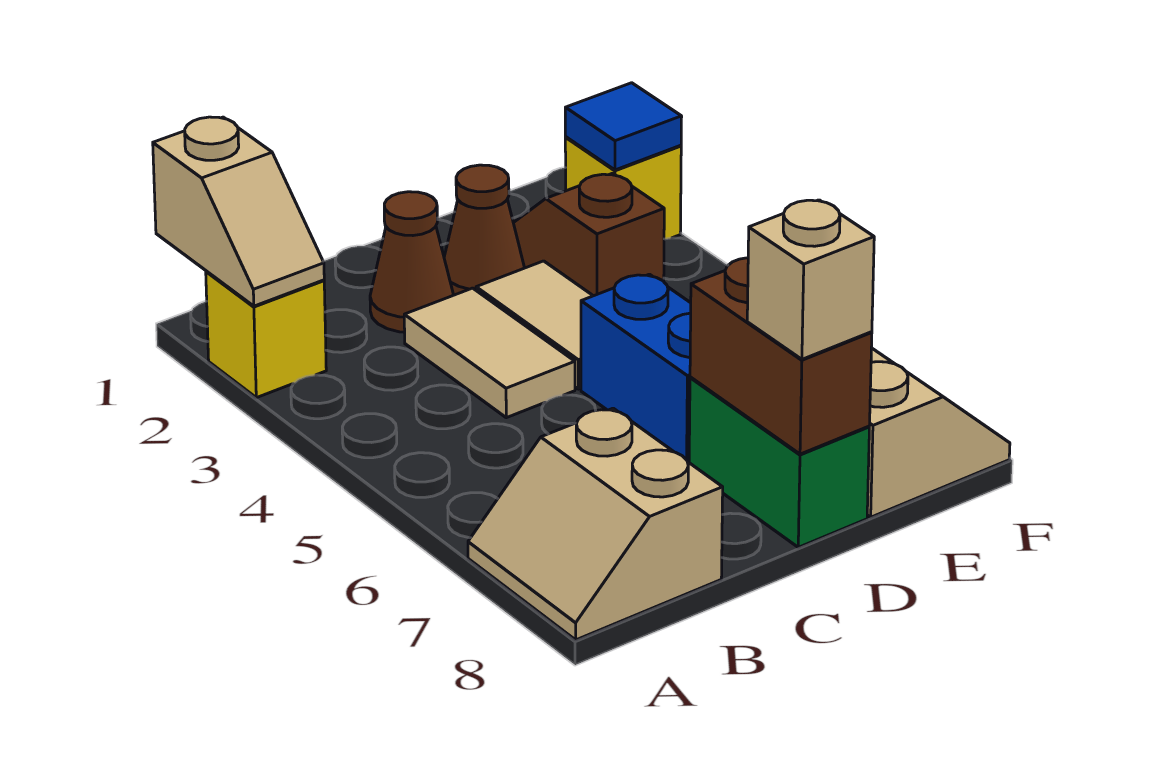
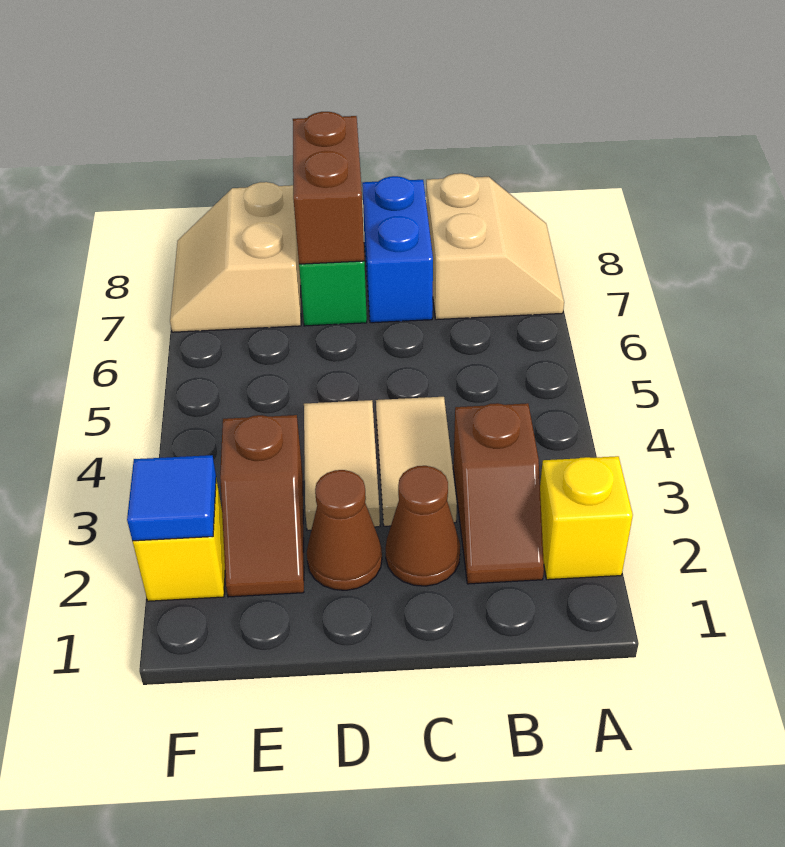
tan slope A1:A2 level 2 top 1 -> none
none -> brown slope B2:B3 level 1 top 3
blue brick D5:D6 level 1 -> blue brick C7:C8 level 1
tan brick D8 level 3 -> none

